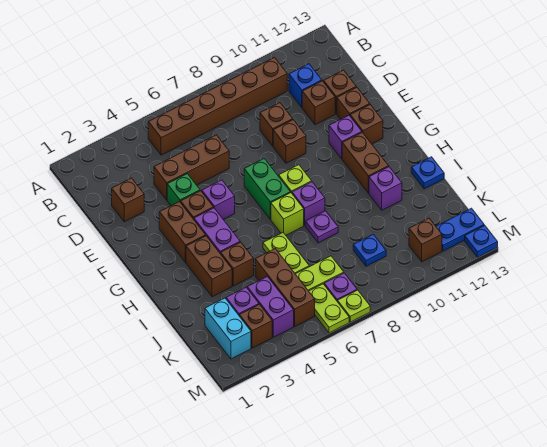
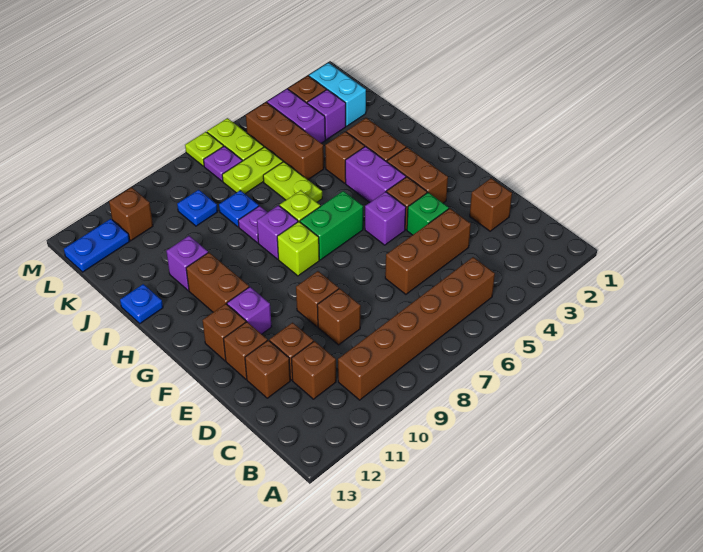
blue brick C11 level 1 -> brown brick C11 level 1
green brick F7:G7 level 1 -> green brick G6:G7 level 1
blue plate M13 level 1 -> blue plate J8 level 1

